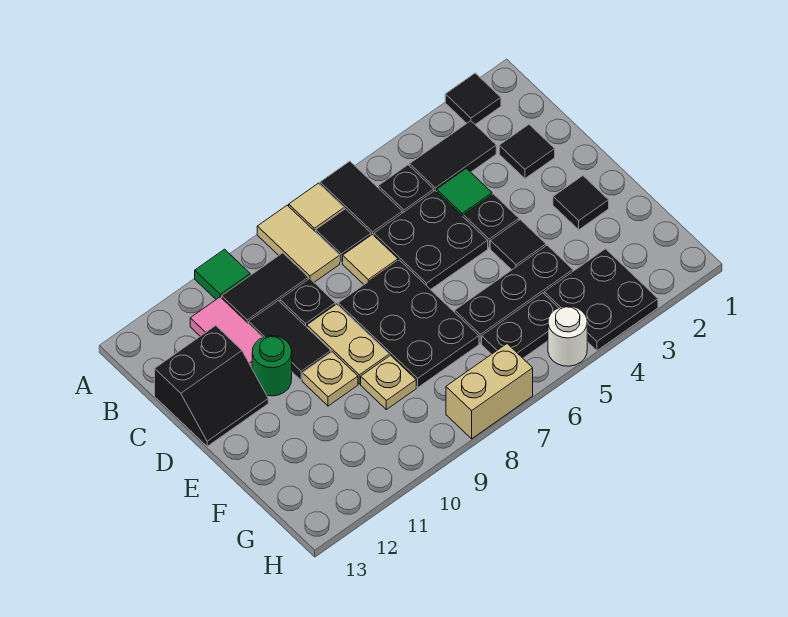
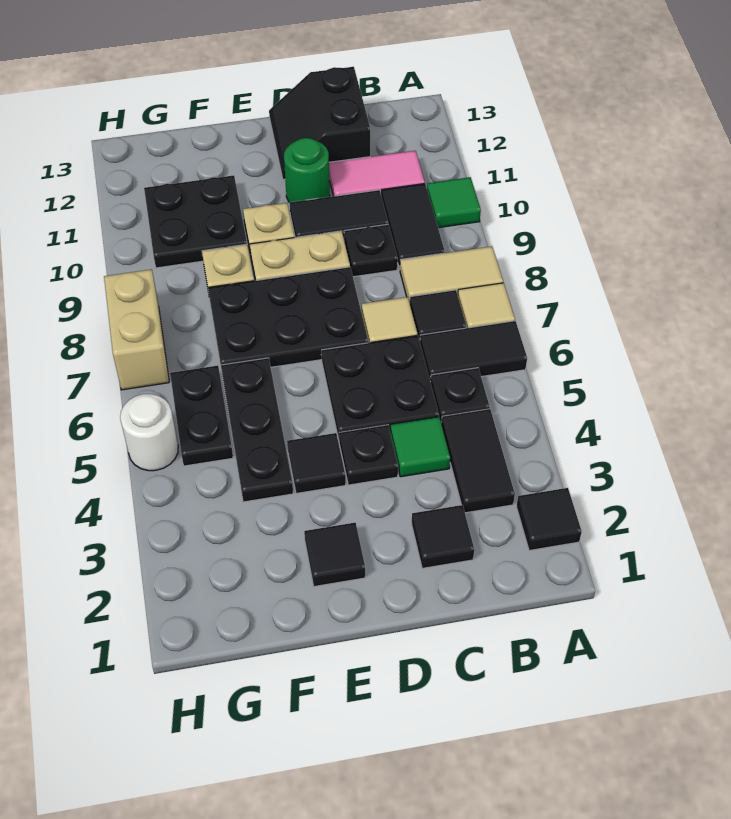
black plate G3:H4 level 1 -> black plate F10:G11 level 1

